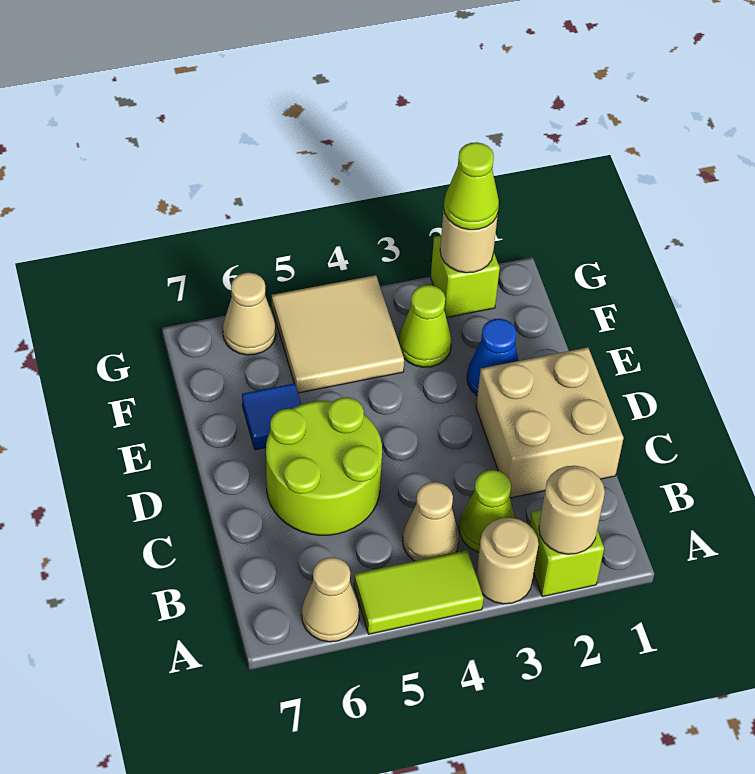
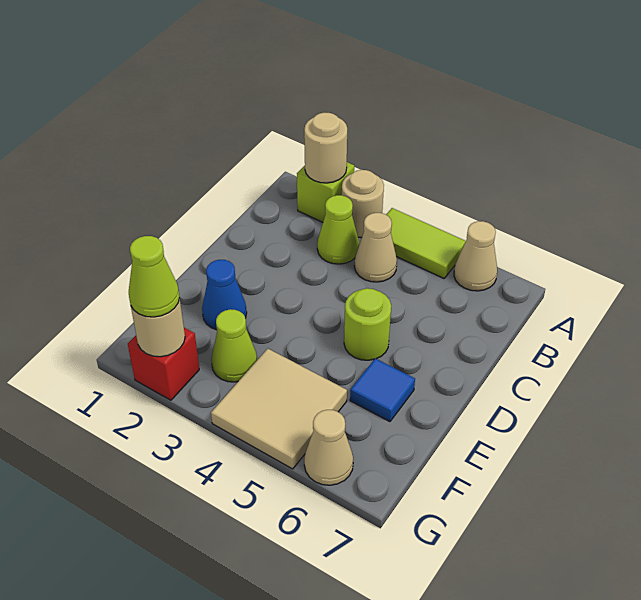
tan brick C1:D2 level 1 -> none
lime round brick C5:D6 level 1 -> lime round brick D5 level 1
lime brick G2 level 1 -> red brick G2 level 1

